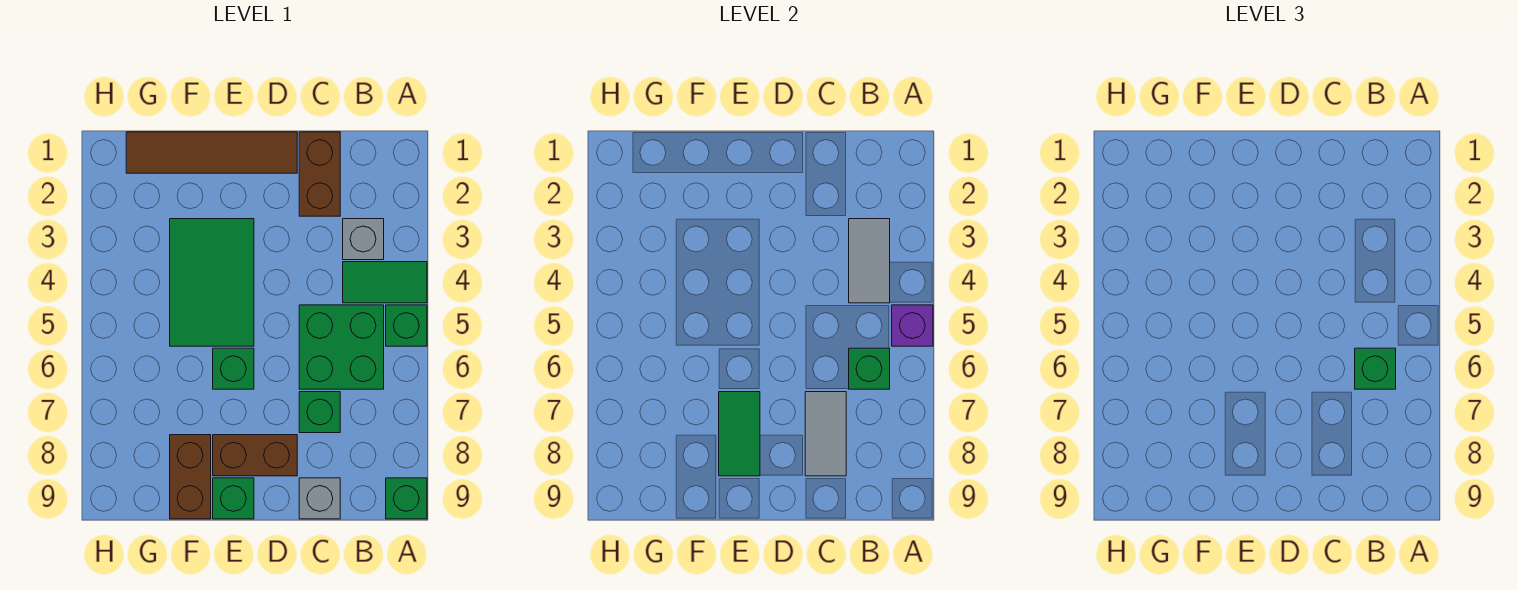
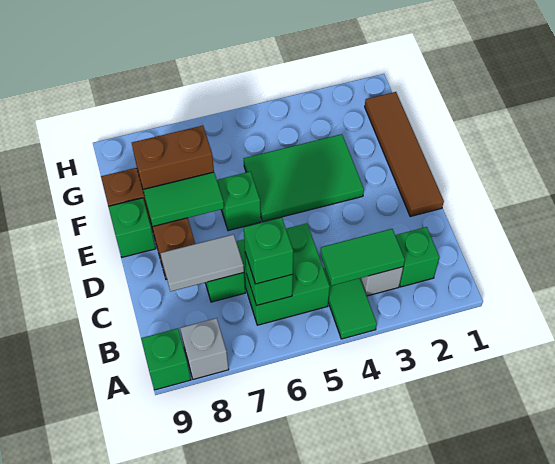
green brick A5 level 1 -> green brick B2 level 1
purple brick A5 level 2 -> none
grey tile B3:B4 level 2 -> green tile B3:B4 level 2
brown brick C1:C2 level 1 -> brown brick F7:F8 level 2
grey brick C9 level 1 -> grey brick A8 level 1

